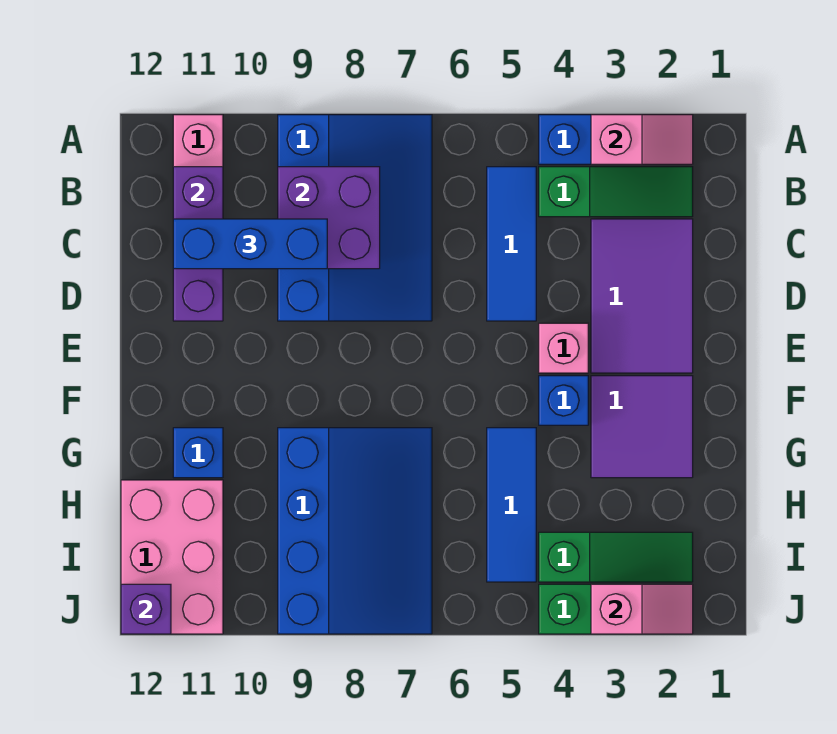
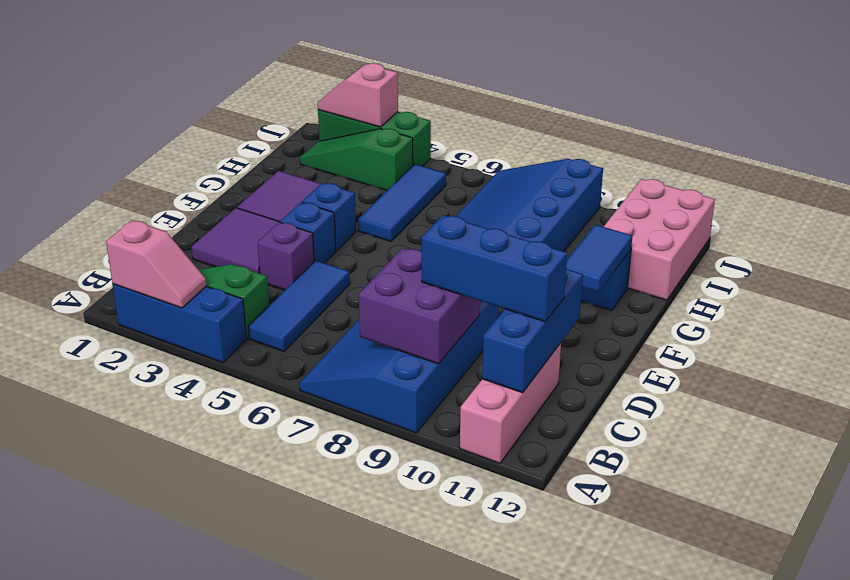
pink slope A2:A3 level 2 top 3 -> pink slope A2:A3 level 2 top 2
purple brick B11:D11 level 2 -> blue brick B11:D11 level 2
purple tile C2:E3 level 1 -> purple tile D2:E3 level 1
pink brick E4 level 1 -> blue brick E4 level 1
none -> blue tile F11:G11 level 2
purple brick J12 level 2 -> purple brick D4 level 1

